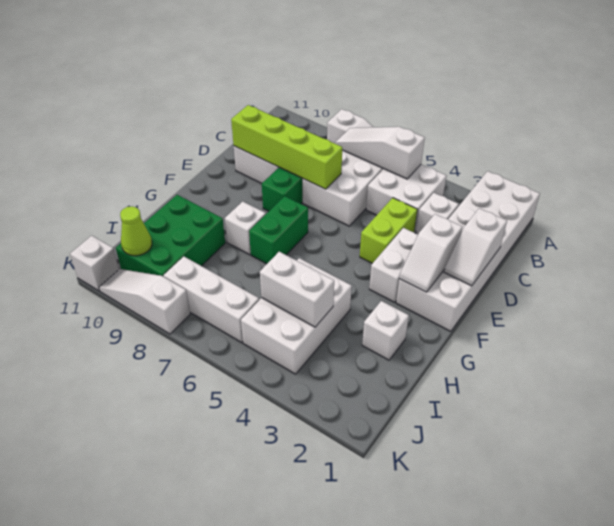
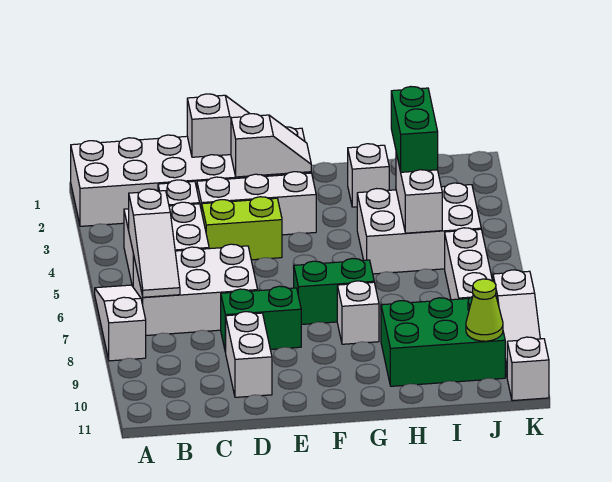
lime brick D7:D10 level 2 -> none
white brick E3:F3 level 1 -> white brick D3:F3 level 1
none -> green brick I3:I4 level 3

